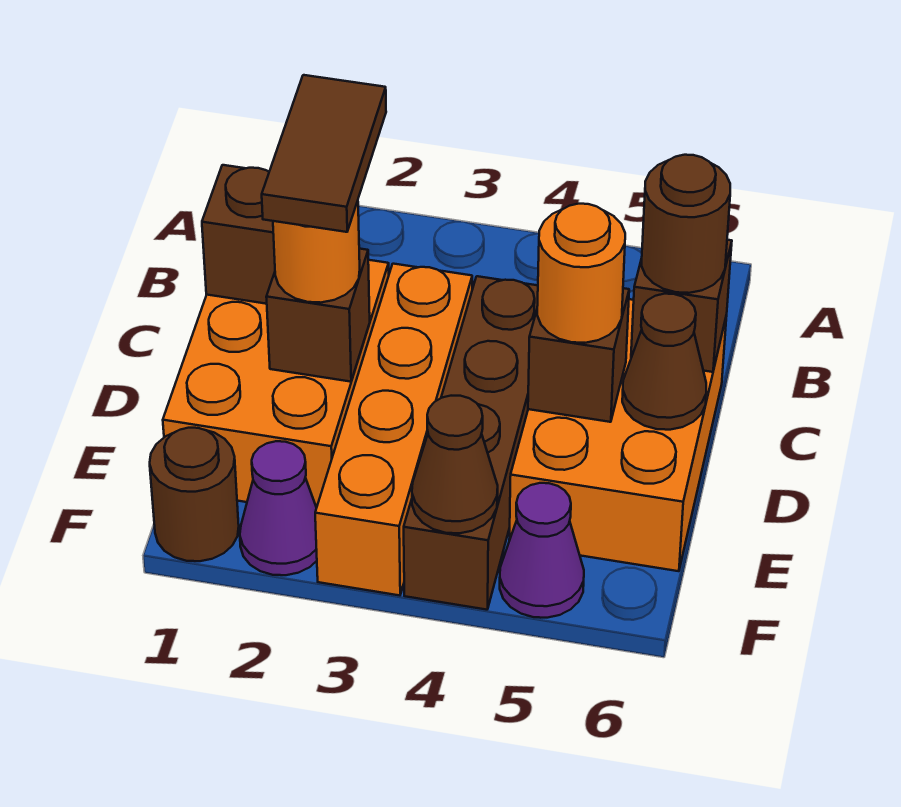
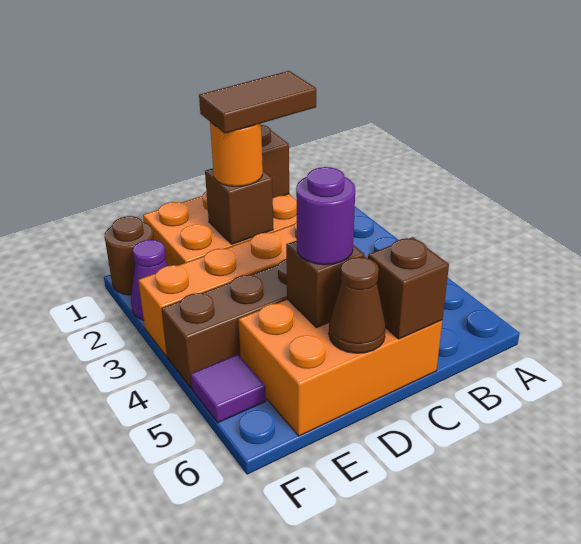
brown round brick C6 level 3 -> none
orange round brick D5 level 3 -> purple round brick D5 level 3
brown cone F4 level 2 -> none
purple cone F5 level 1 -> purple tile F5 level 1

